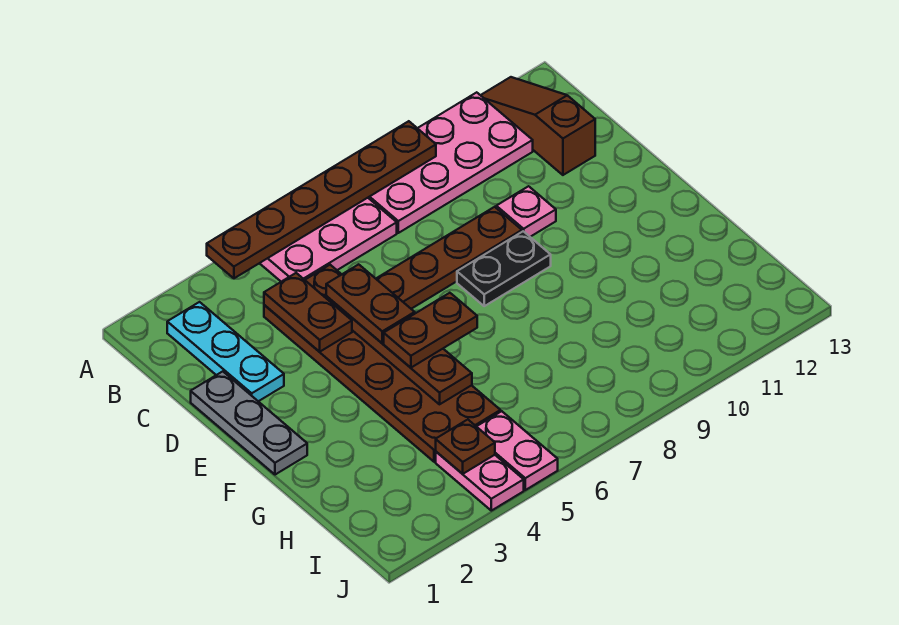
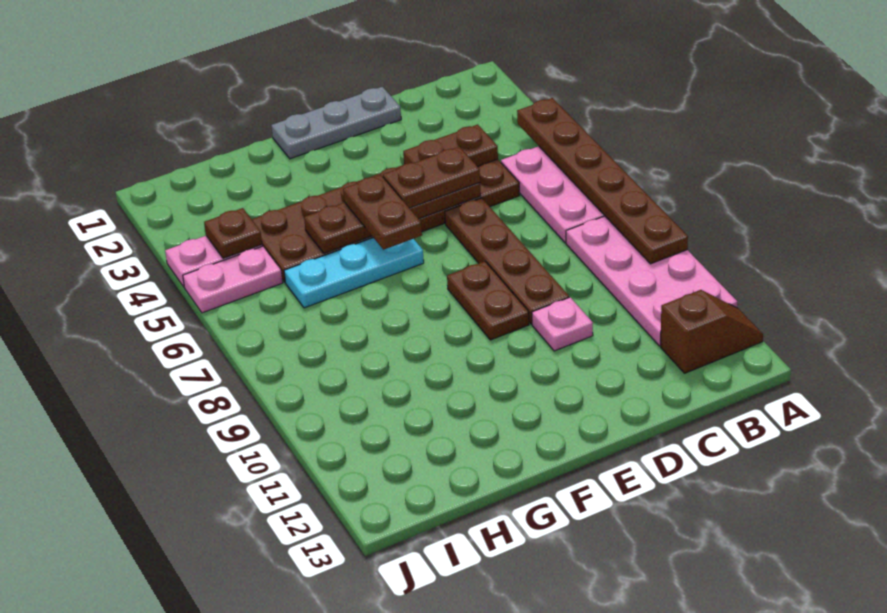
brown slope A12:C12 level 1 top C -> brown slope A12:B12 level 1 top B
cyan plate B2:D2 level 1 -> cyan plate F6:H6 level 1
black plate E8:E9 level 1 -> brown plate E8:E9 level 1

